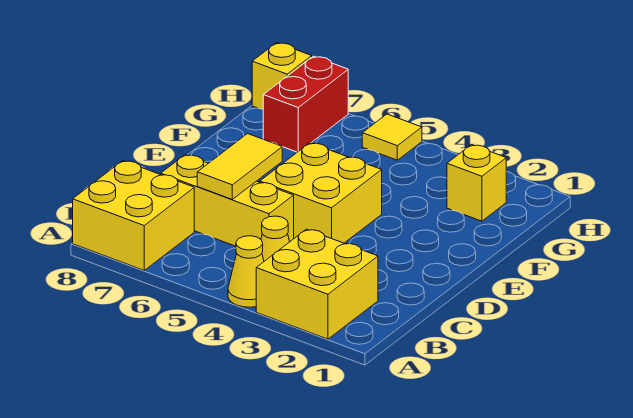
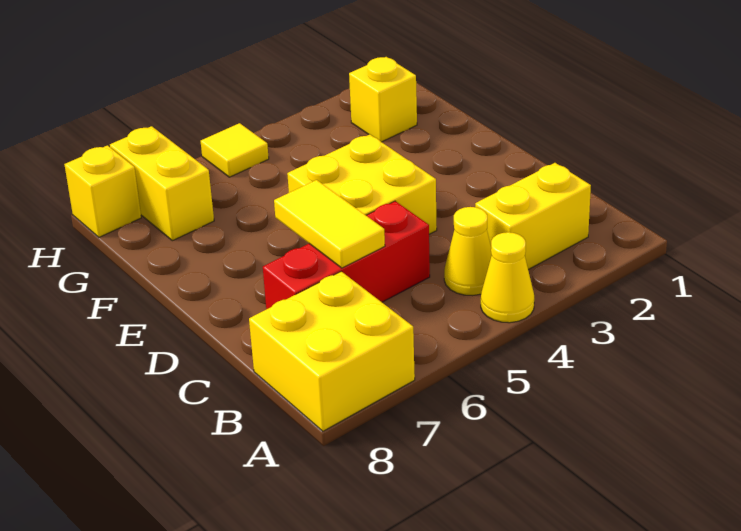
yellow brick A2:B3 level 1 -> yellow brick B2:B3 level 1
yellow brick C5:C7 level 1 -> red brick C5:C7 level 1
red brick G7:H7 level 1 -> yellow brick G7:H7 level 1

